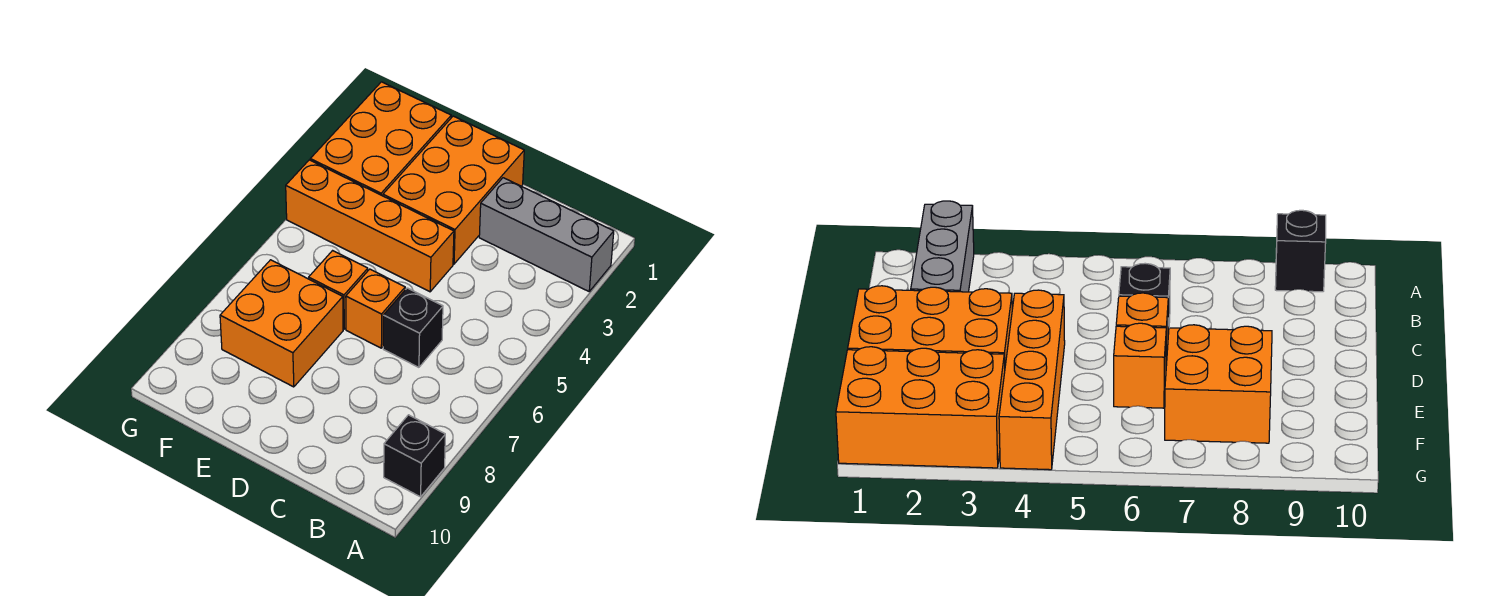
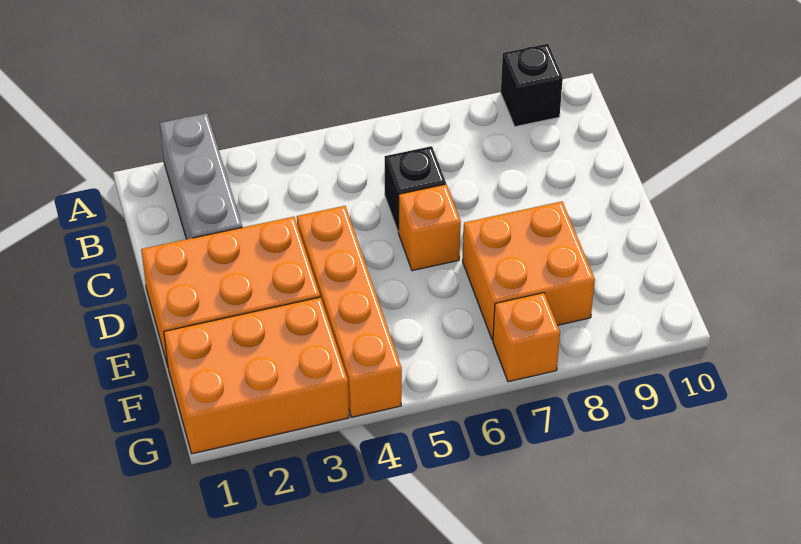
orange brick E6 level 1 -> orange brick G7 level 1

